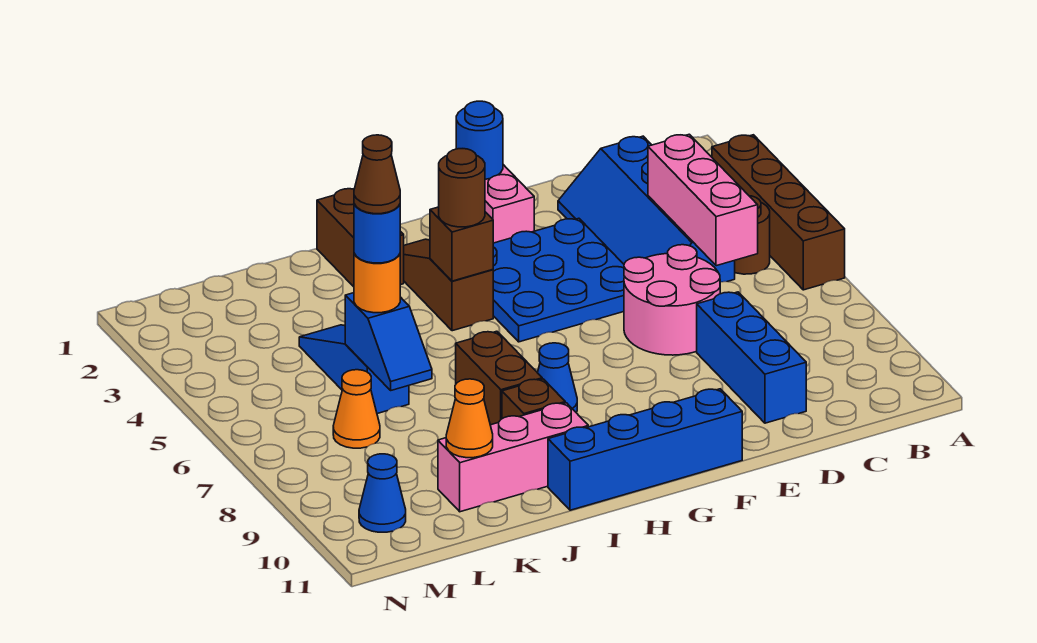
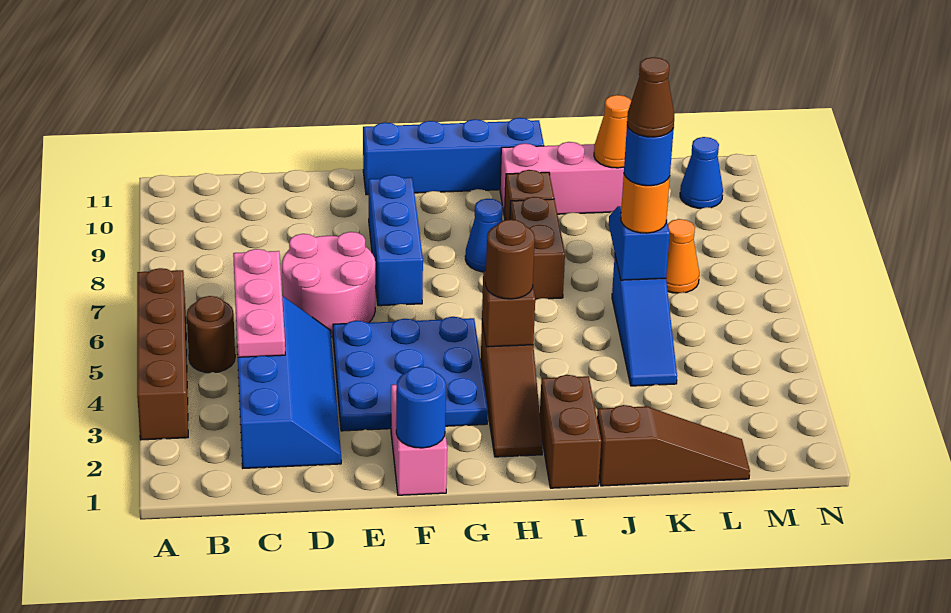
pink brick C4:C6 level 2 -> pink plate C4:C6 level 2
blue brick D8:D10 level 1 -> blue brick F7:F9 level 1
none -> brown slope J1:L1 level 1 top J

